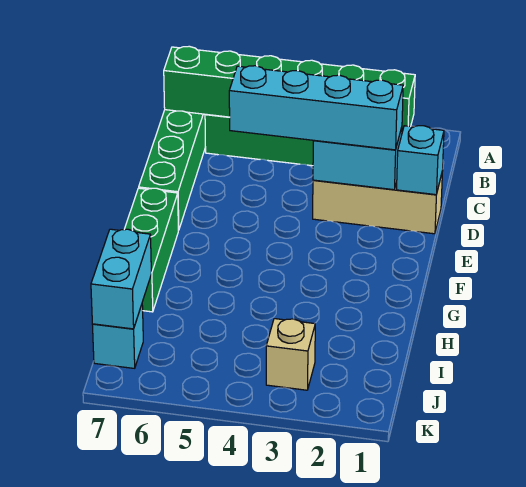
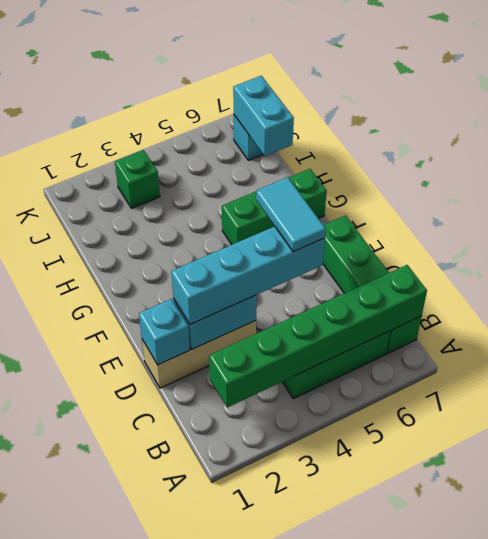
none -> cyan tile D5:E5 level 4
green brick F7:H7 level 1 -> green brick G5:G7 level 1
tan brick J3 level 1 -> green brick J3 level 1

